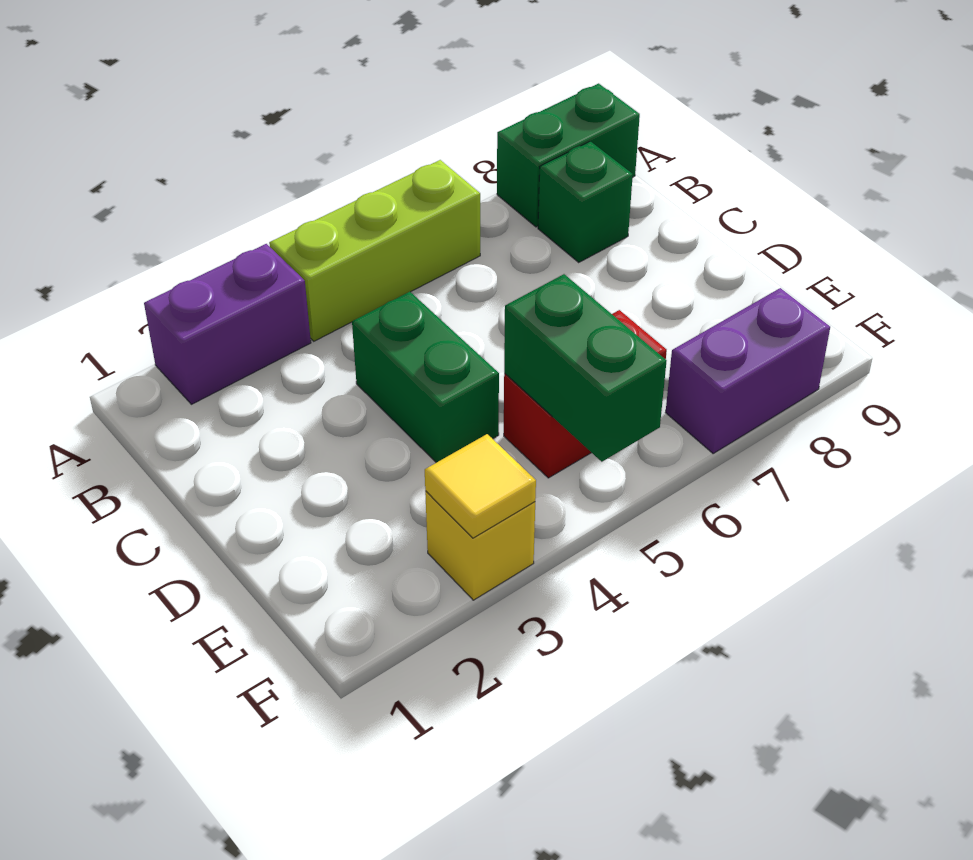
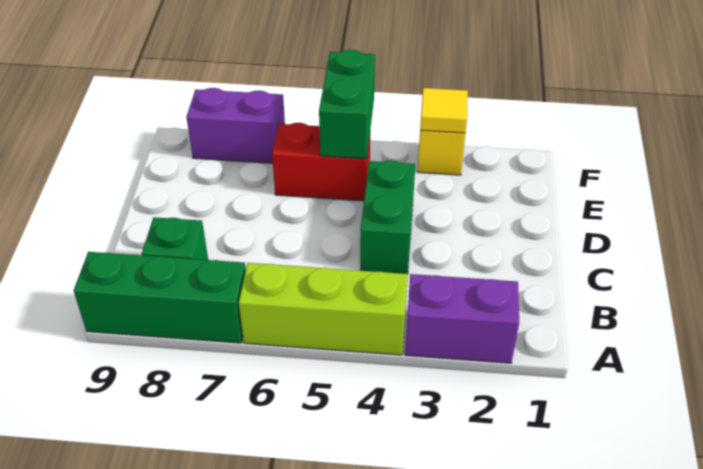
green brick A8:A9 level 1 -> green brick A7:A9 level 1

